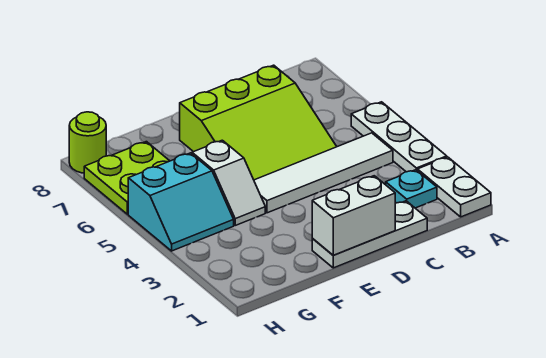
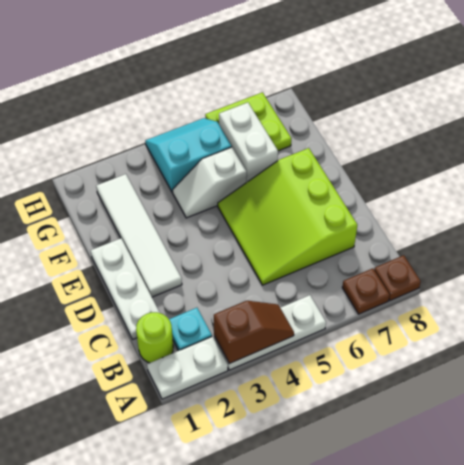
none -> brown slope A3:A4 level 2 top 3
none -> brown plate A7 level 1
none -> brown plate A8 level 1
white tile B4:E4 level 1 -> white tile D2:G2 level 1
white brick D1:E1 level 2 -> white brick F6:G6 level 2
cyan slope G4:H5 level 1 top 5 -> cyan slope G4:H5 level 1 top G
lime round brick H8 level 1 -> lime round brick B1 level 1

